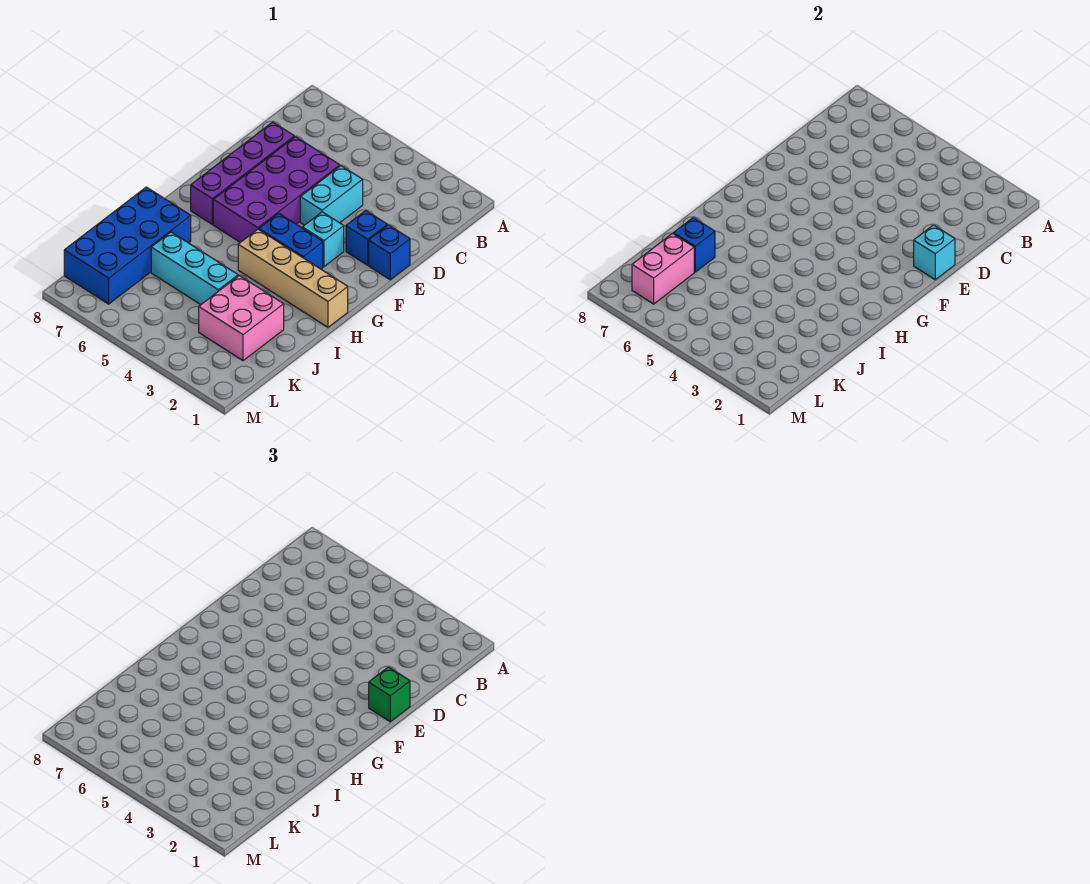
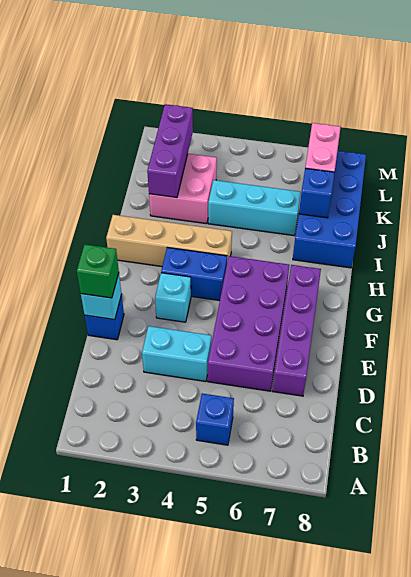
cyan brick D4:E4 level 1 -> cyan brick D3:D4 level 1
blue brick E2 level 1 -> blue brick B5 level 1
none -> purple brick J2:L2 level 2

